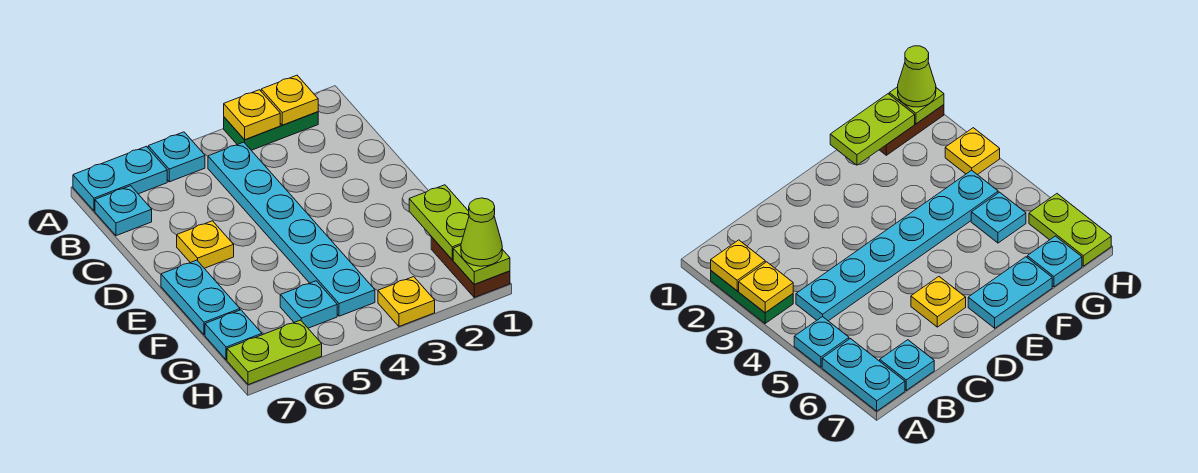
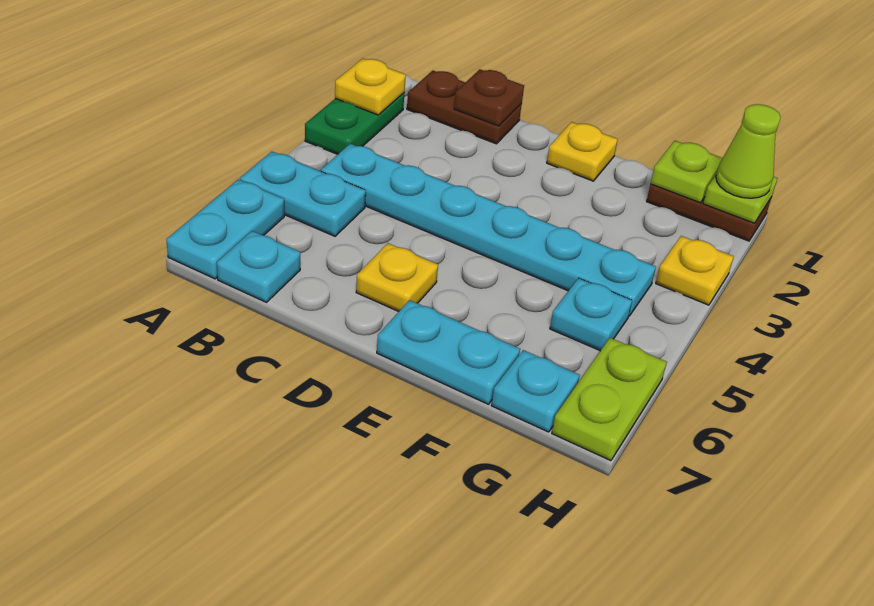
yellow plate A3 level 2 -> yellow plate E1 level 1
cyan plate A5 level 1 -> cyan plate A5:B5 level 1
none -> brown plate B1:C1 level 1
none -> brown plate C1 level 2
lime plate F1:G1 level 2 -> lime plate G1 level 2

